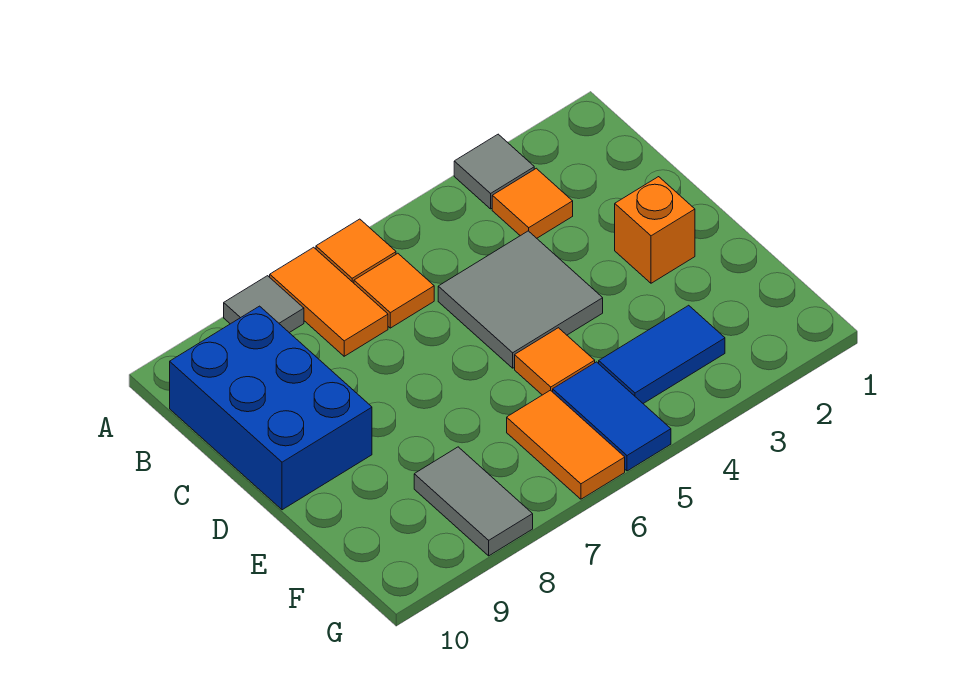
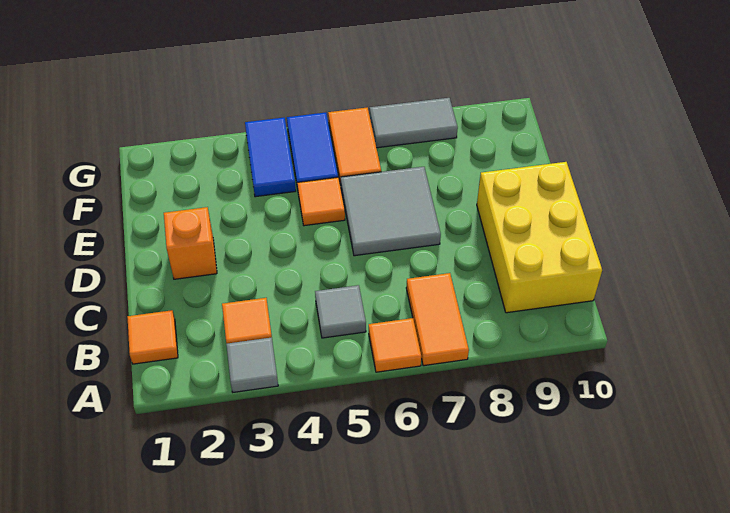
grey tile A8 level 1 -> grey tile B5 level 1
orange tile B6 level 1 -> orange tile B1 level 1
blue brick B9:D10 level 1 -> yellow brick B9:D10 level 1
grey tile C4:D5 level 1 -> grey tile D6:E7 level 1
blue tile F3:F4 level 1 -> blue tile F4:G4 level 1
grey tile F8:G8 level 1 -> grey tile G7:G8 level 1

